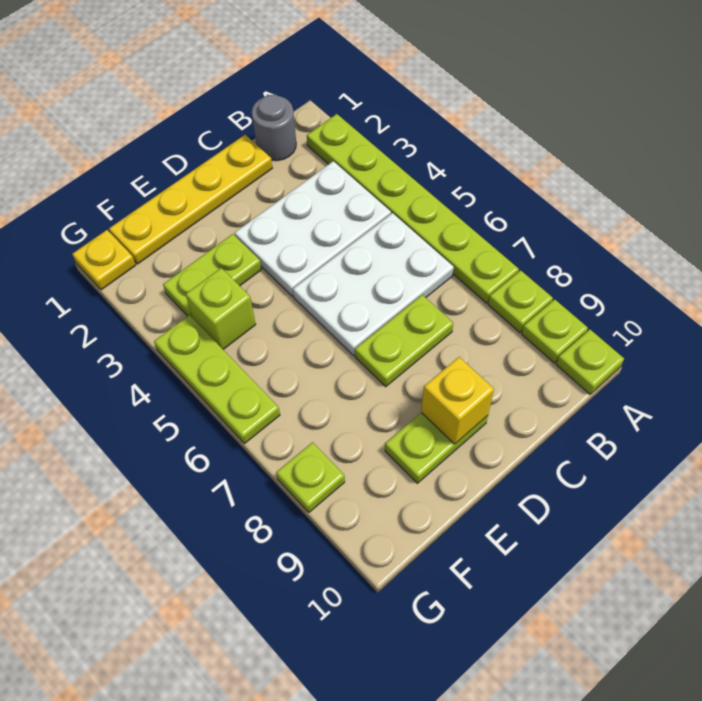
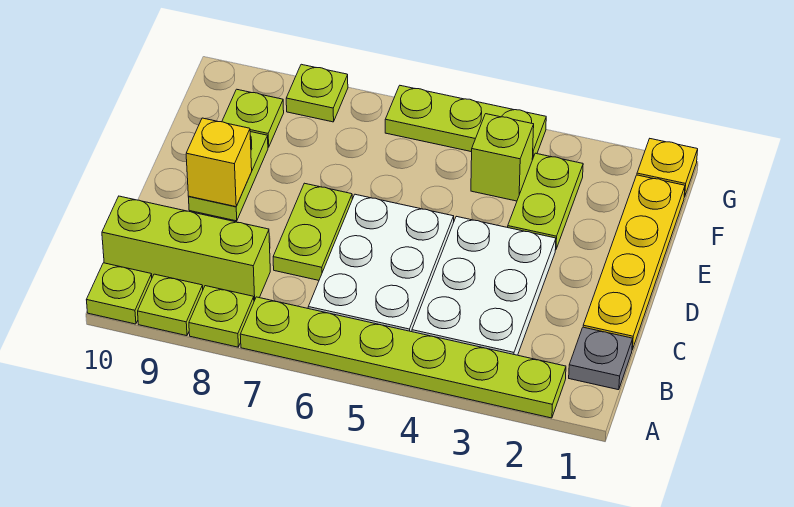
grey round brick B1 level 1 -> grey plate B1 level 1
none -> lime brick B8:B10 level 1
none -> lime plate F9 level 1

